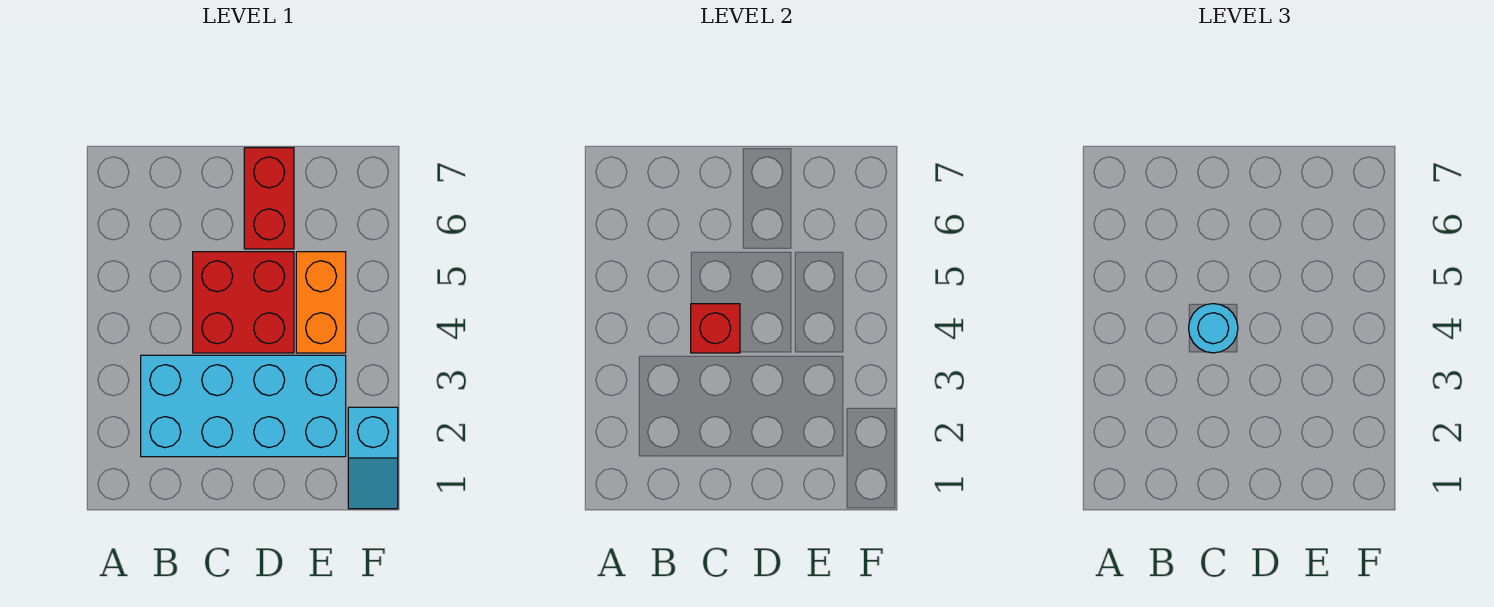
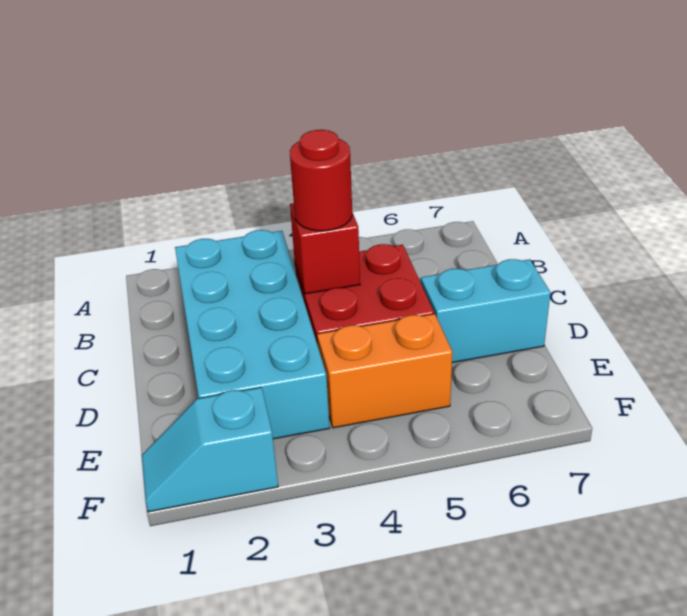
cyan round brick C4 level 3 -> red round brick C4 level 3
red brick D6:D7 level 1 -> cyan brick D6:D7 level 1

